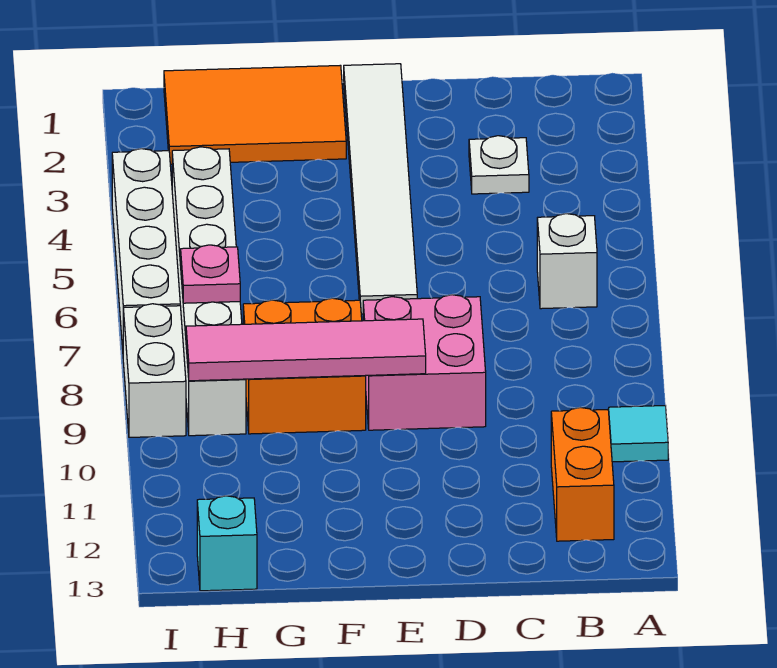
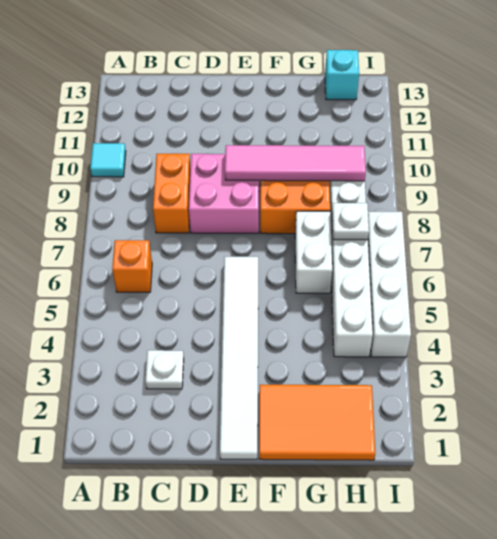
white brick B6 level 1 -> orange brick B6 level 1
orange brick B11:B12 level 1 -> orange brick C8:C9 level 1
pink plate H7 level 2 -> white plate H7 level 2
white brick I8:I9 level 1 -> white brick G6:G7 level 1

